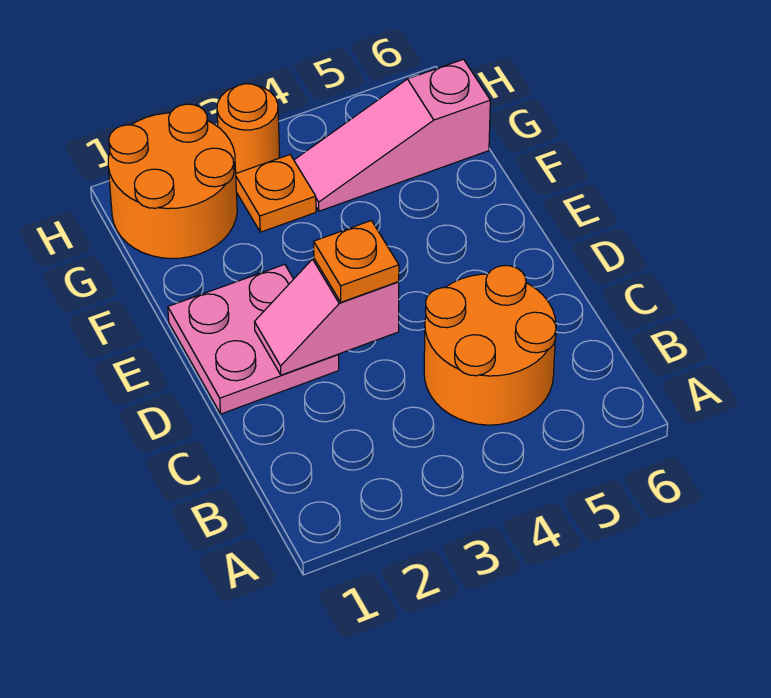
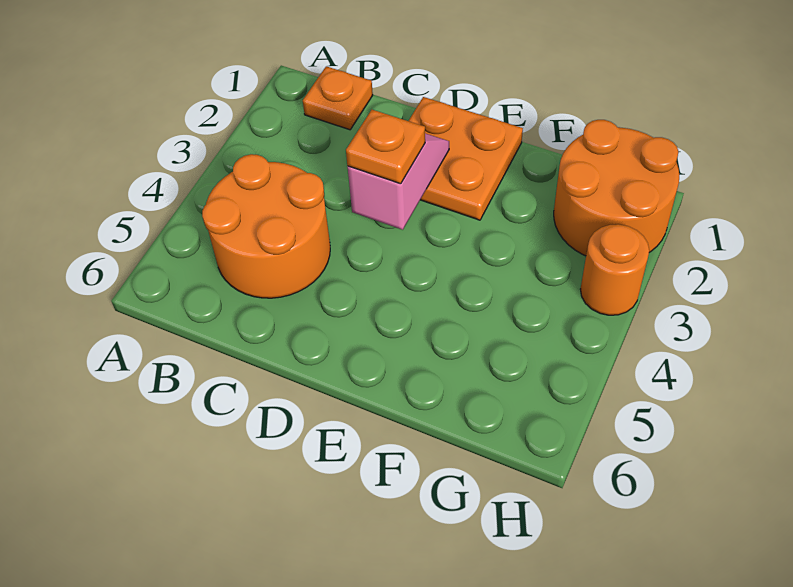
pink plate D1:E2 level 1 -> orange plate D1:E2 level 1
orange plate G3 level 1 -> orange plate B1 level 1
pink slope G4:G6 level 1 top 6 -> none

